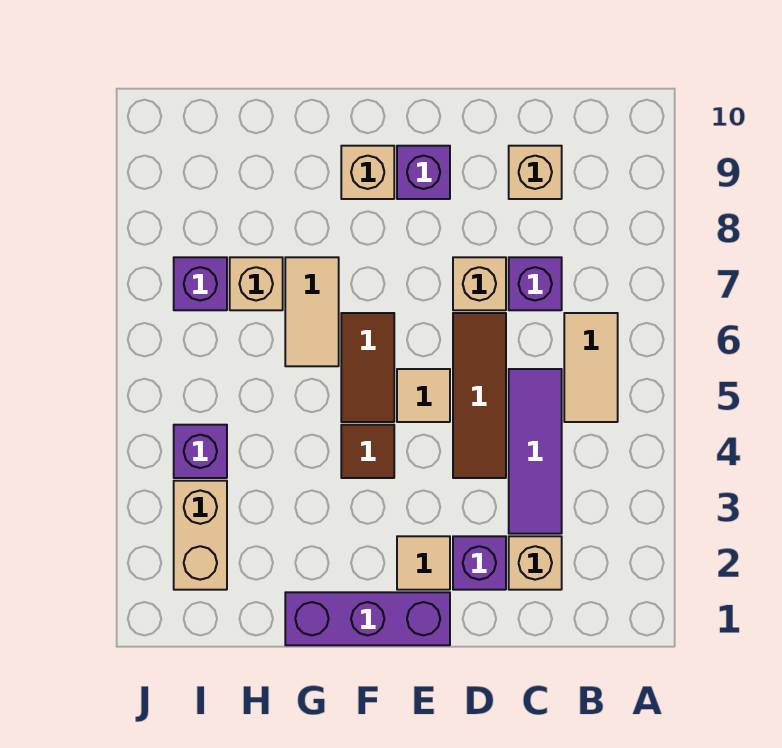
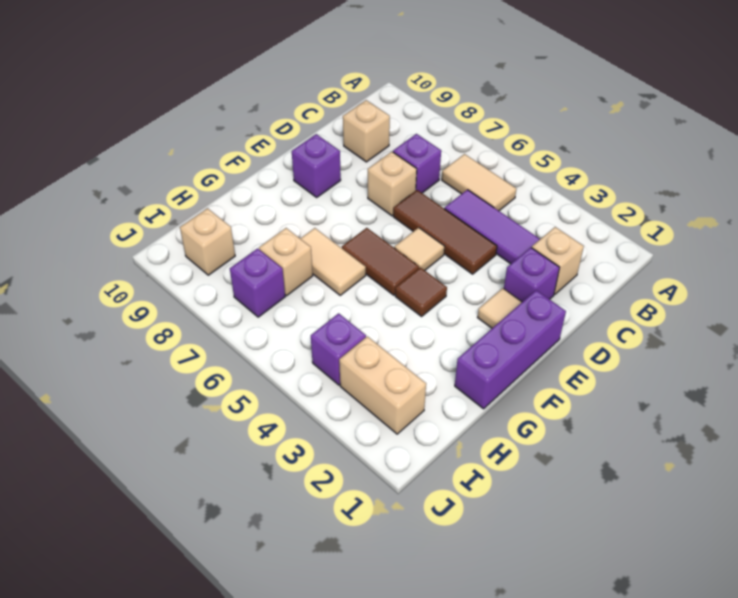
tan brick F9 level 1 -> tan brick I9 level 1

